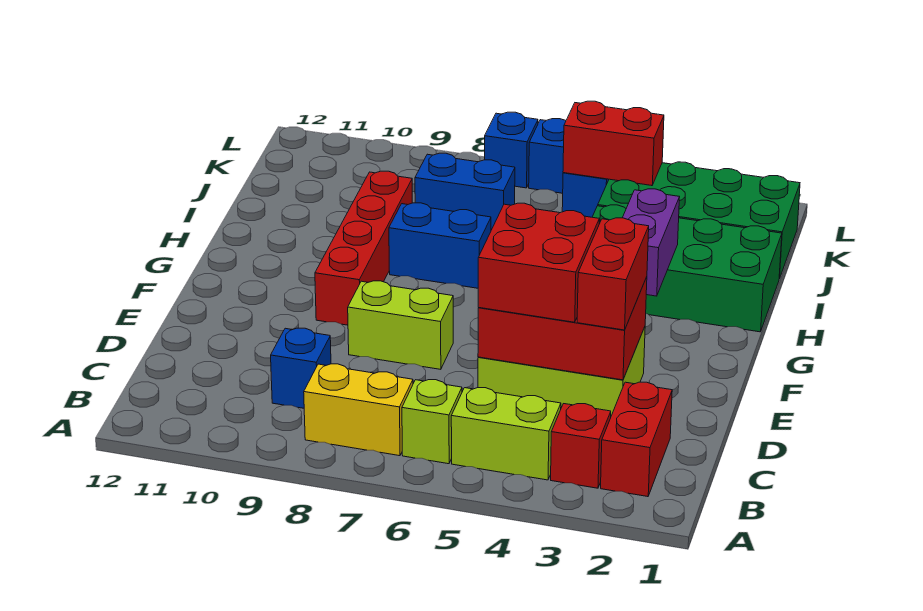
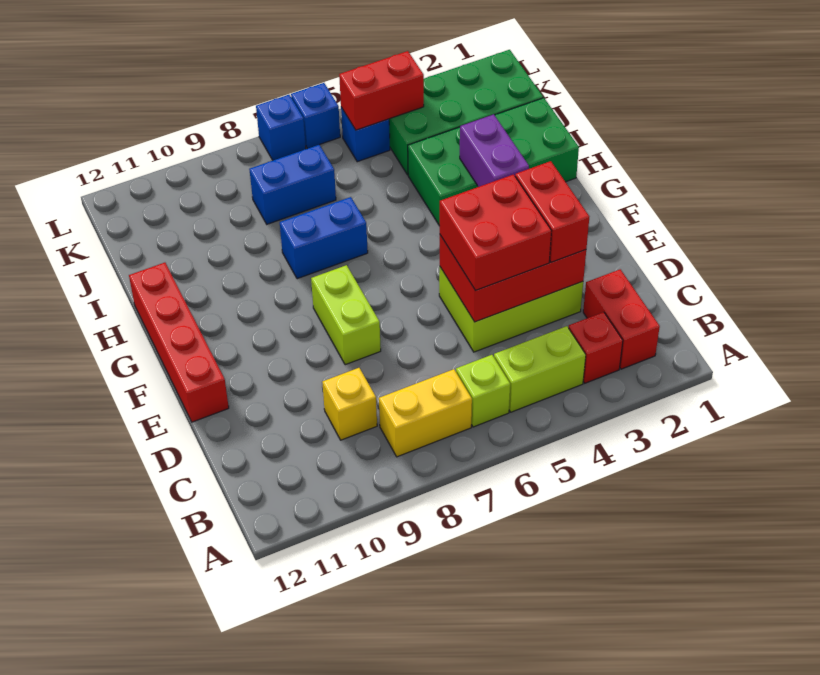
blue brick C9 level 1 -> yellow brick C9 level 1
lime brick E7:E8 level 1 -> lime brick E8:F8 level 1
red brick F9:I9 level 1 -> red brick E12:H12 level 1

